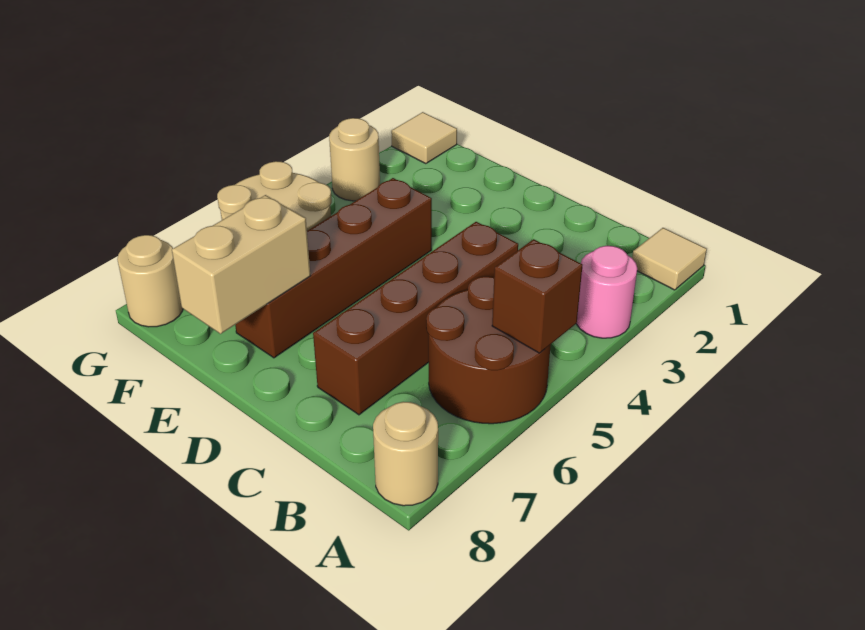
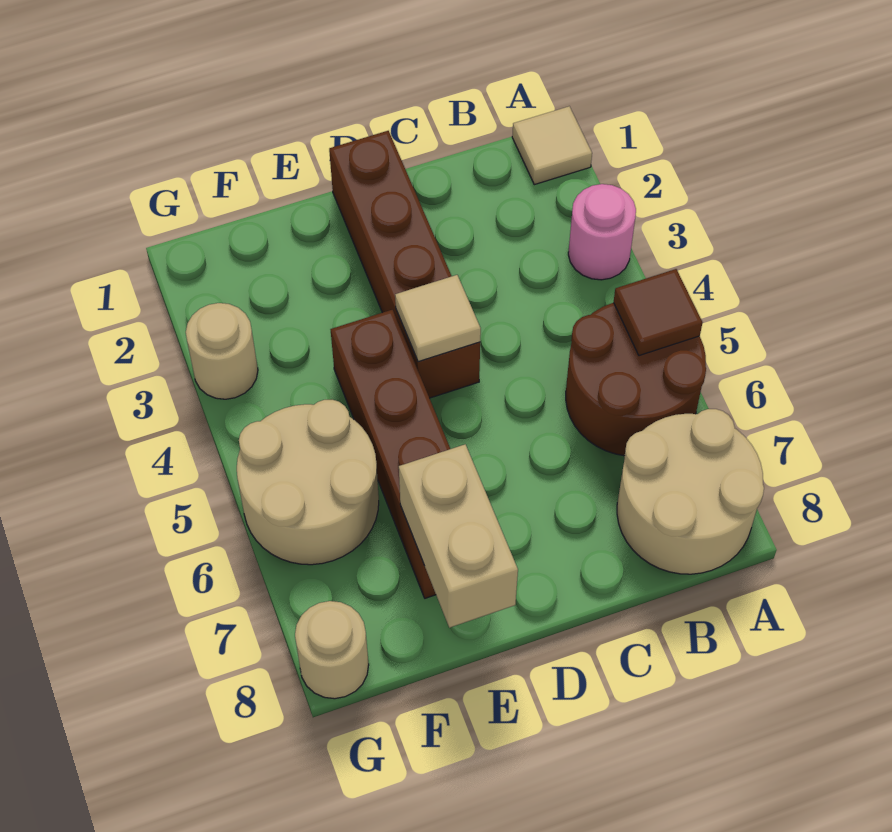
brown brick A5 level 2 -> brown tile A5 level 2
tan round brick A8 level 1 -> tan round brick A7:B8 level 1
brown brick C4:C7 level 1 -> brown brick D1:D4 level 1
tan tile G1 level 1 -> tan tile D4 level 2

